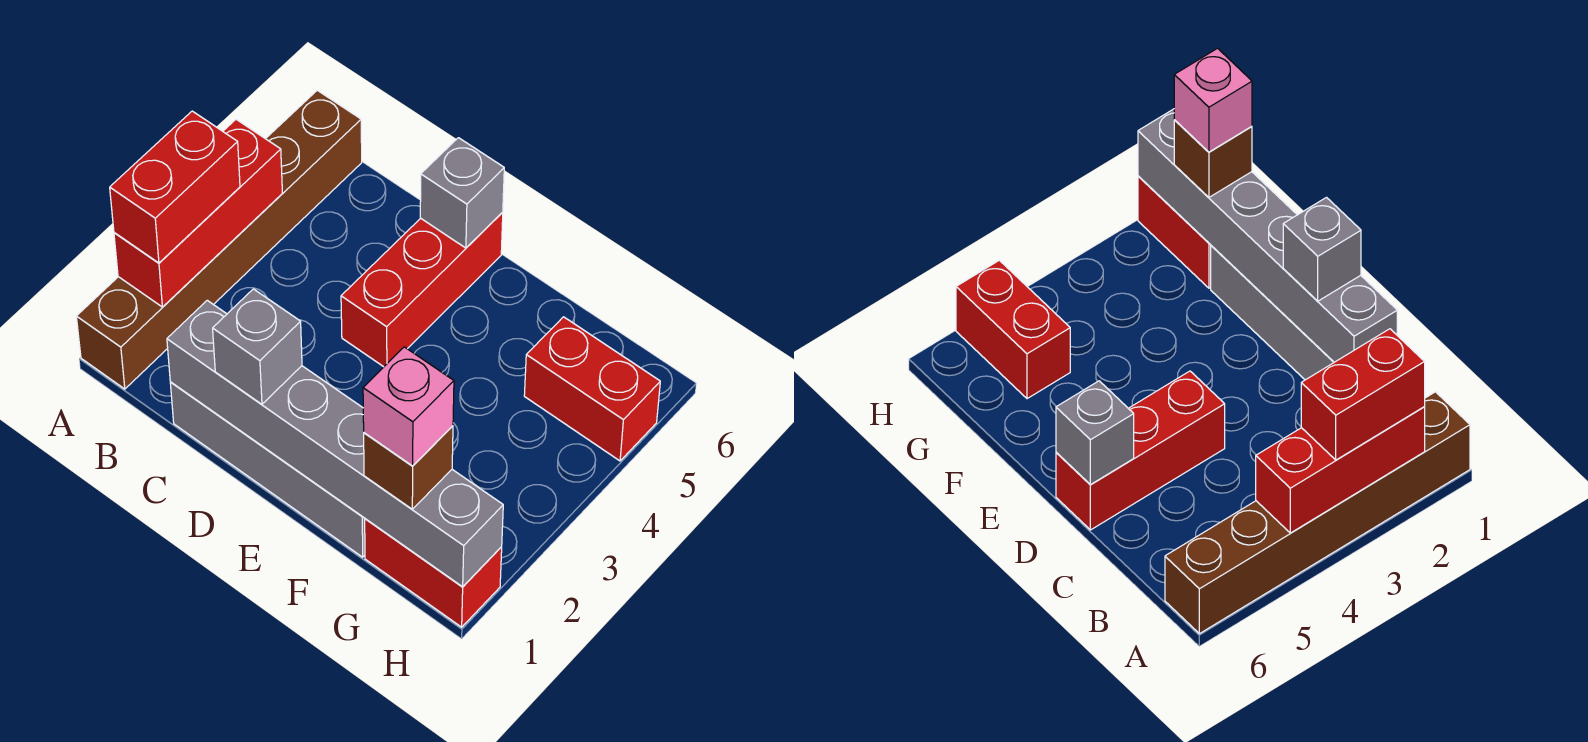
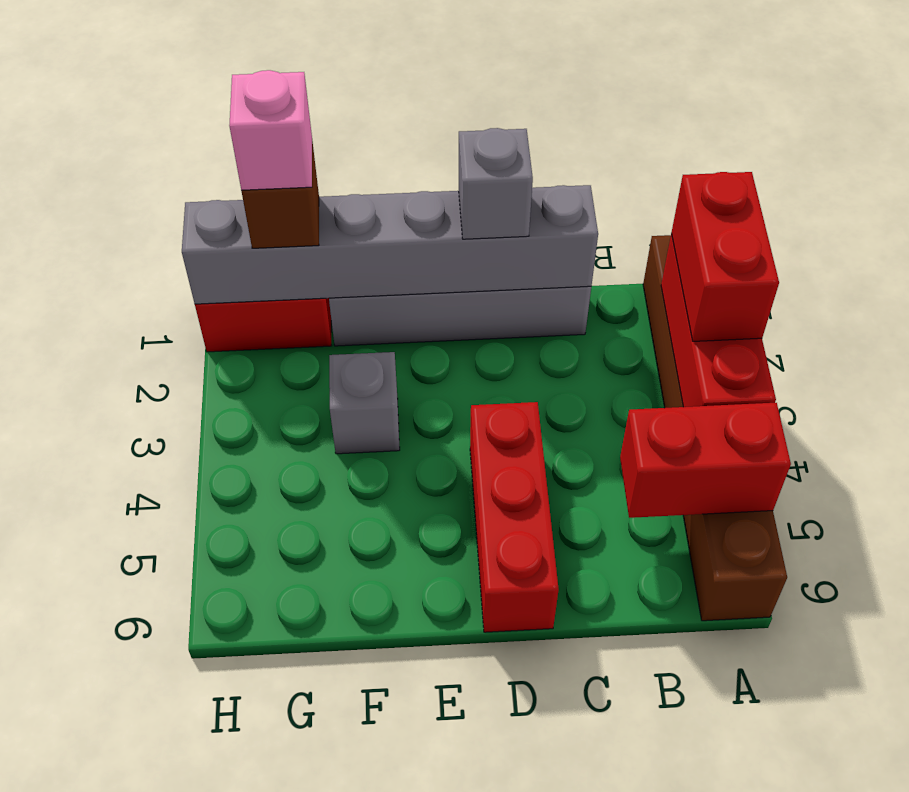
grey brick D6 level 2 -> grey brick F3 level 1
red brick G5:H5 level 1 -> red brick A5:B5 level 2

